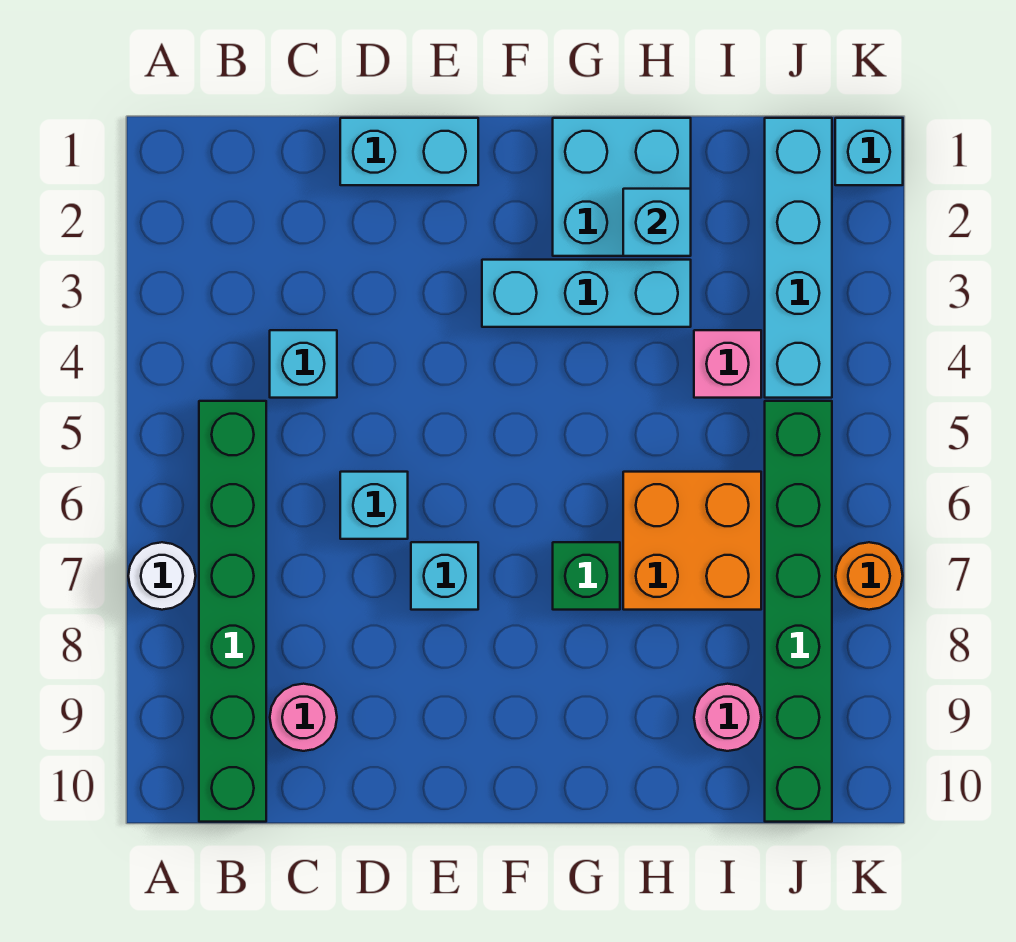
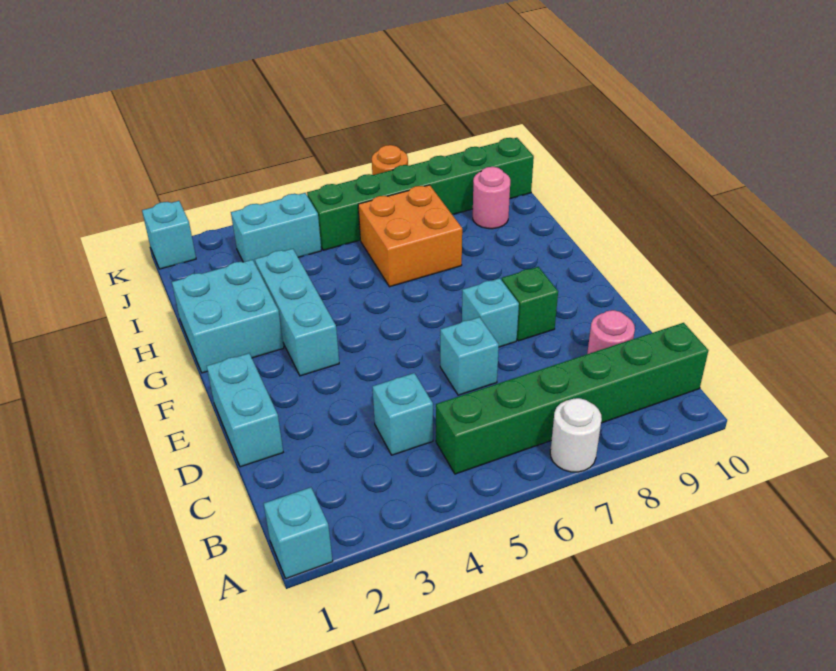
green brick G7 level 1 -> green brick E8 level 1
cyan brick H2 level 2 -> cyan brick A1 level 1
pink brick I4 level 1 -> none
cyan brick J1:J4 level 1 -> cyan brick J3:J4 level 1

